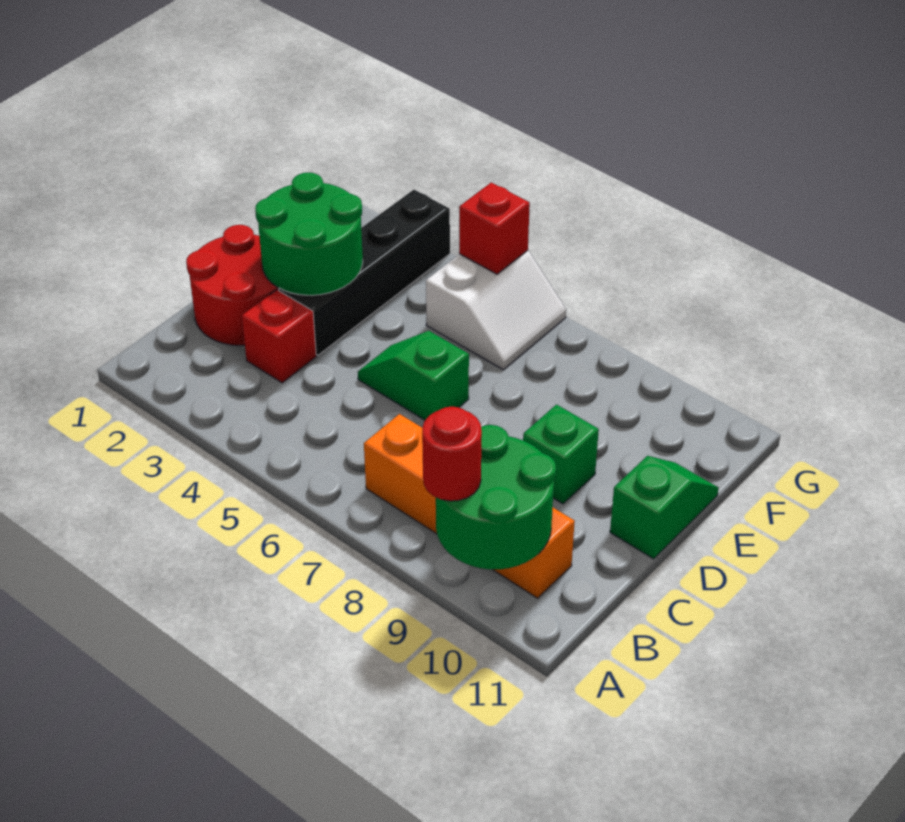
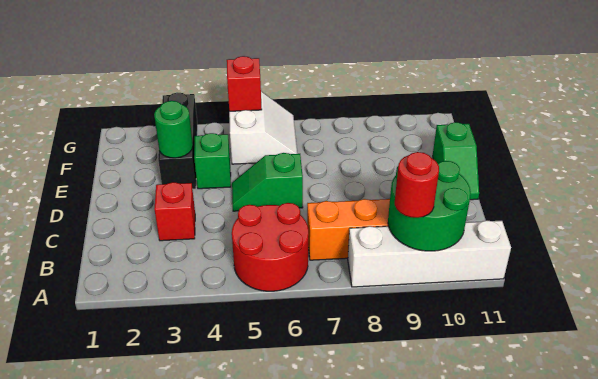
none -> white brick A8:A11 level 1
red round brick C1:D2 level 1 -> red round brick A5:B6 level 1
green round brick D2:E3 level 2 -> green round brick E3 level 2
black brick D3:G3 level 1 -> black brick E3:G3 level 1
green brick D9 level 1 -> green brick E4 level 1
green slope D11:E11 level 1 top D -> green slope D11:E11 level 1 top E

